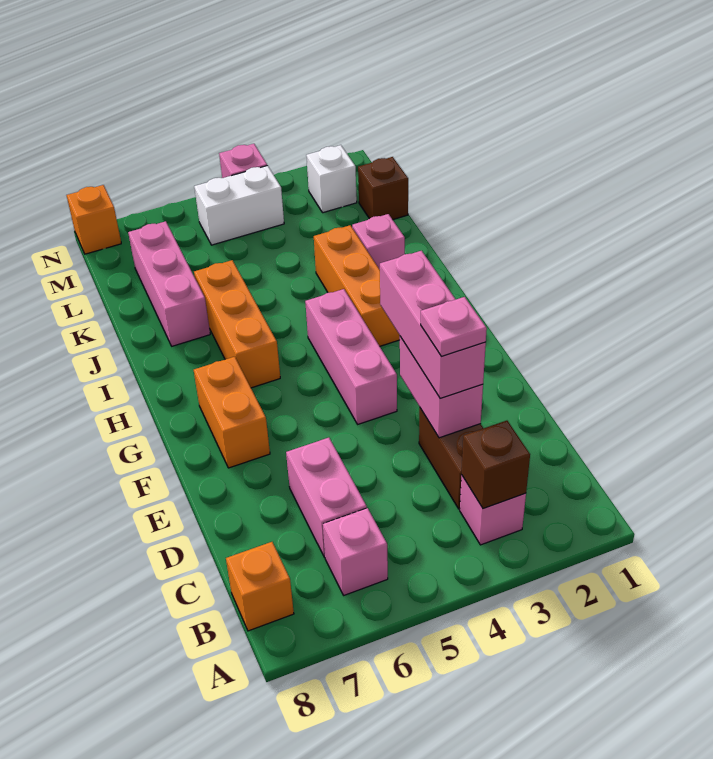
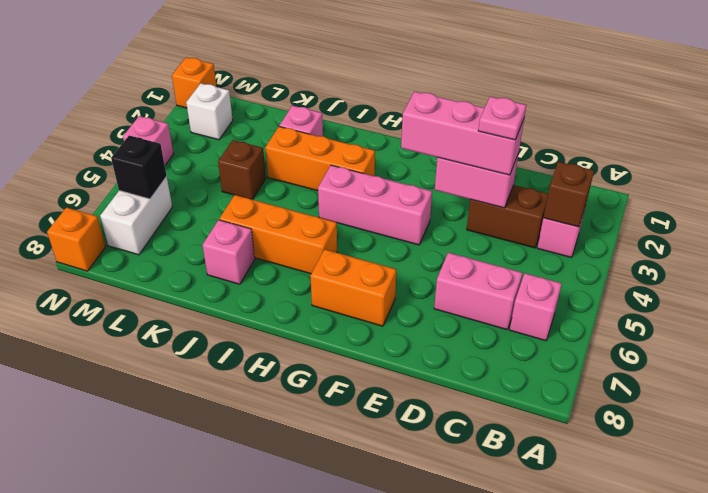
orange brick B8 level 1 -> orange brick N1 level 1
pink brick J7:L7 level 1 -> pink brick J7 level 1
brown brick L1 level 1 -> brown brick K4 level 1
white brick M4:M5 level 1 -> white brick M6:M7 level 1
none -> black brick M6 level 2

